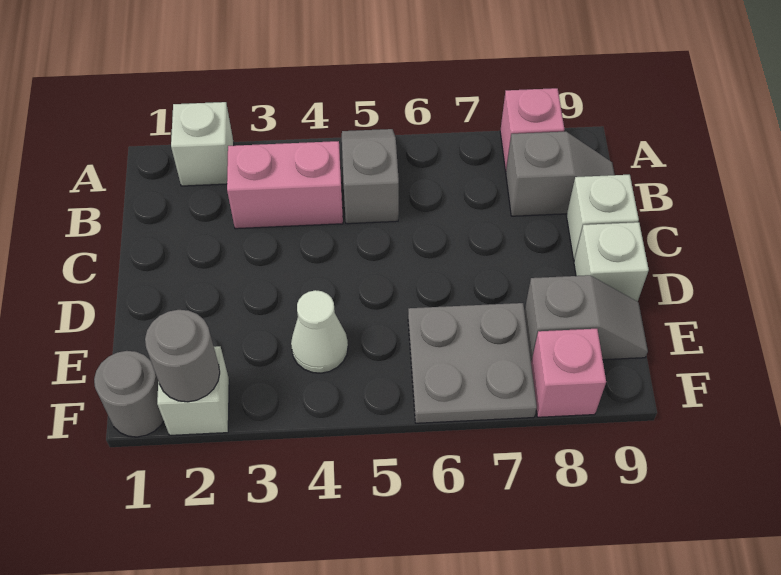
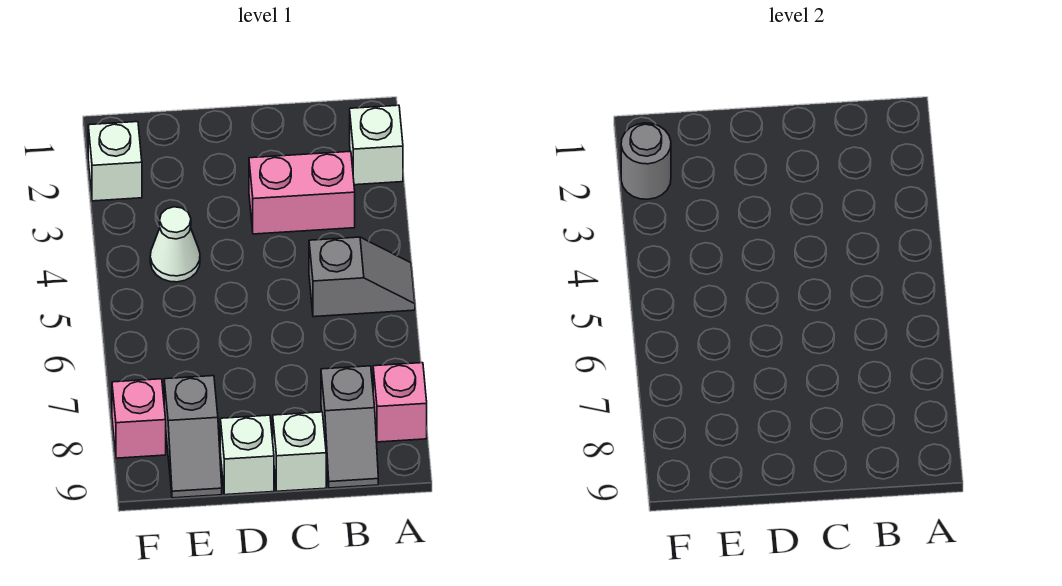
pink brick B3:B4 level 1 -> pink brick B3:C3 level 1
grey plate E6:F7 level 1 -> none
grey round brick F1 level 1 -> none

